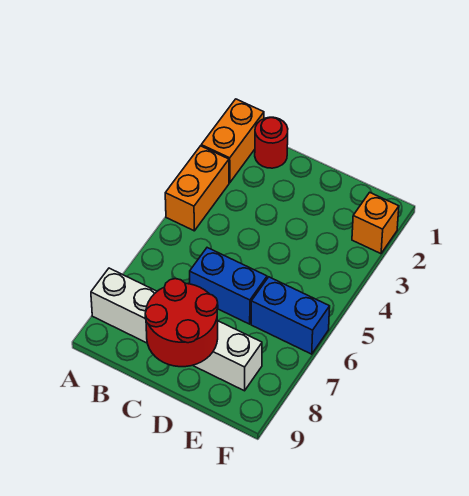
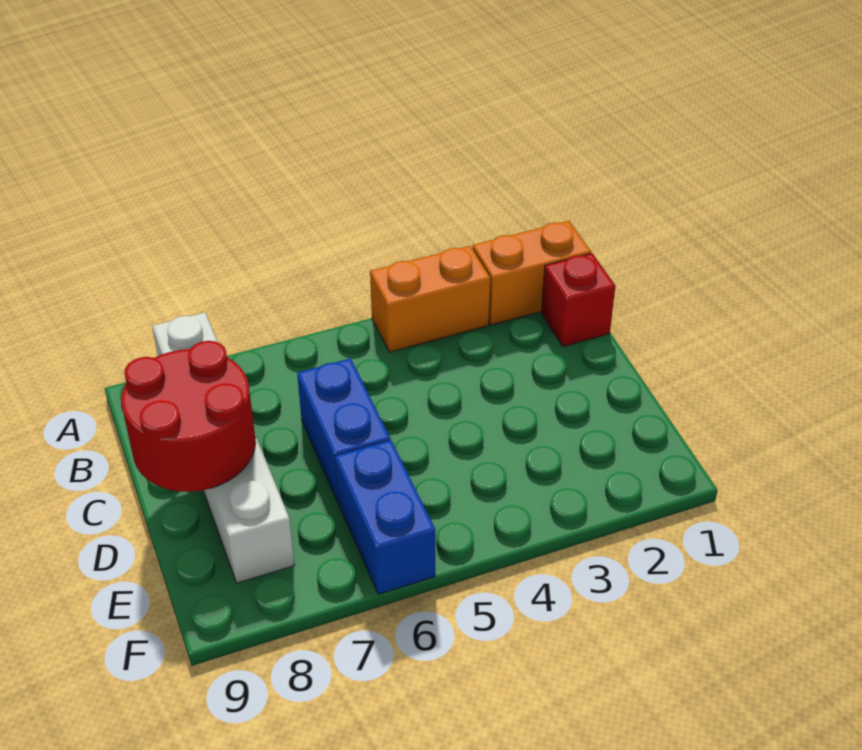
red round brick B1 level 1 -> red brick B1 level 1
orange brick F2 level 1 -> none

